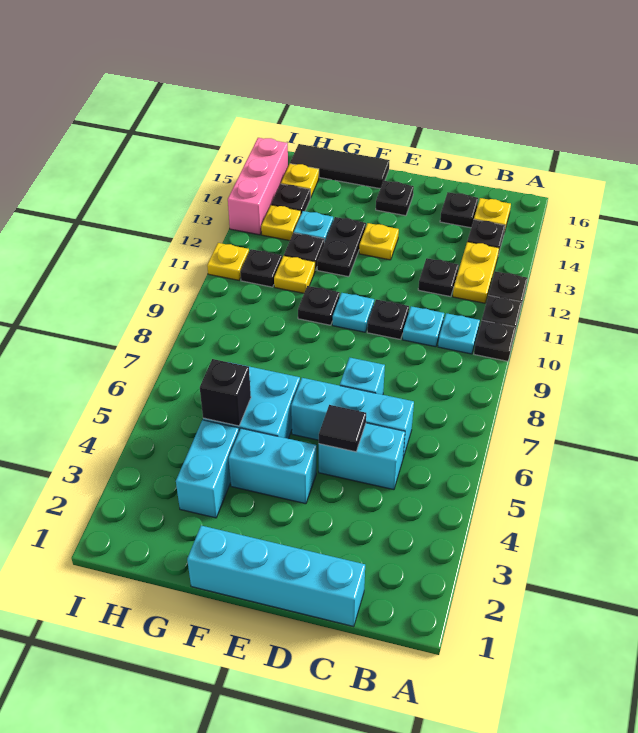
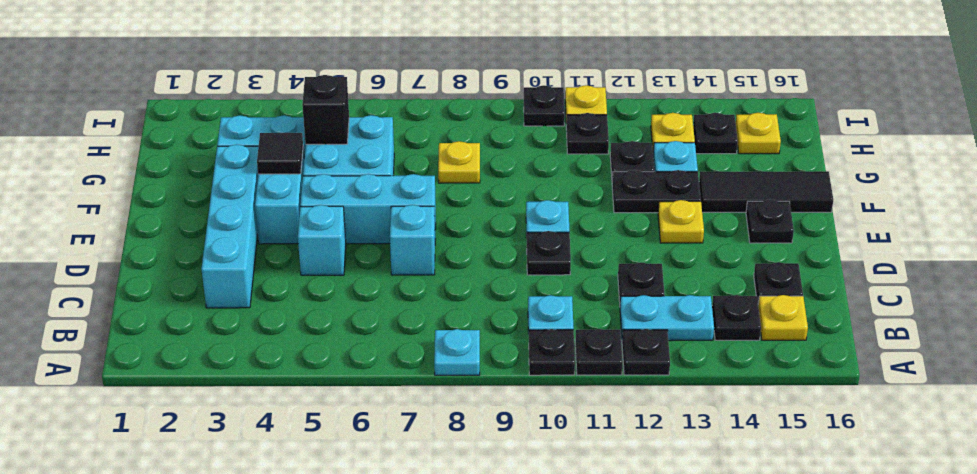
yellow plate B12:B13 level 1 -> cyan plate B12:B13 level 1
cyan brick C1:F1 level 1 -> cyan brick C3:F3 level 1
cyan brick C5:D5 level 1 -> cyan brick D5 level 1
cyan brick C6:E6 level 1 -> cyan brick E5:E7 level 1
cyan plate C10 level 1 -> cyan plate A8 level 1
black tile D5 level 2 -> black tile F4 level 2
black plate F10 level 1 -> black plate I10 level 1
black tile F16:H16 level 1 -> black tile F14:F16 level 1
yellow plate G11 level 1 -> yellow plate G8 level 1
pink brick I13:I15 level 1 -> none

